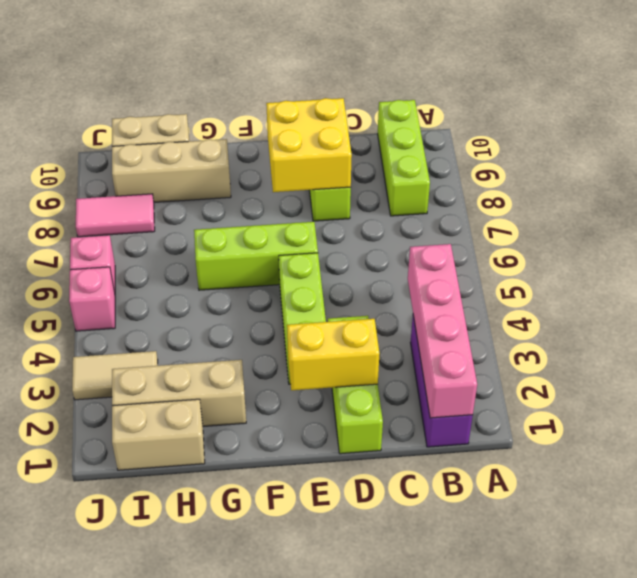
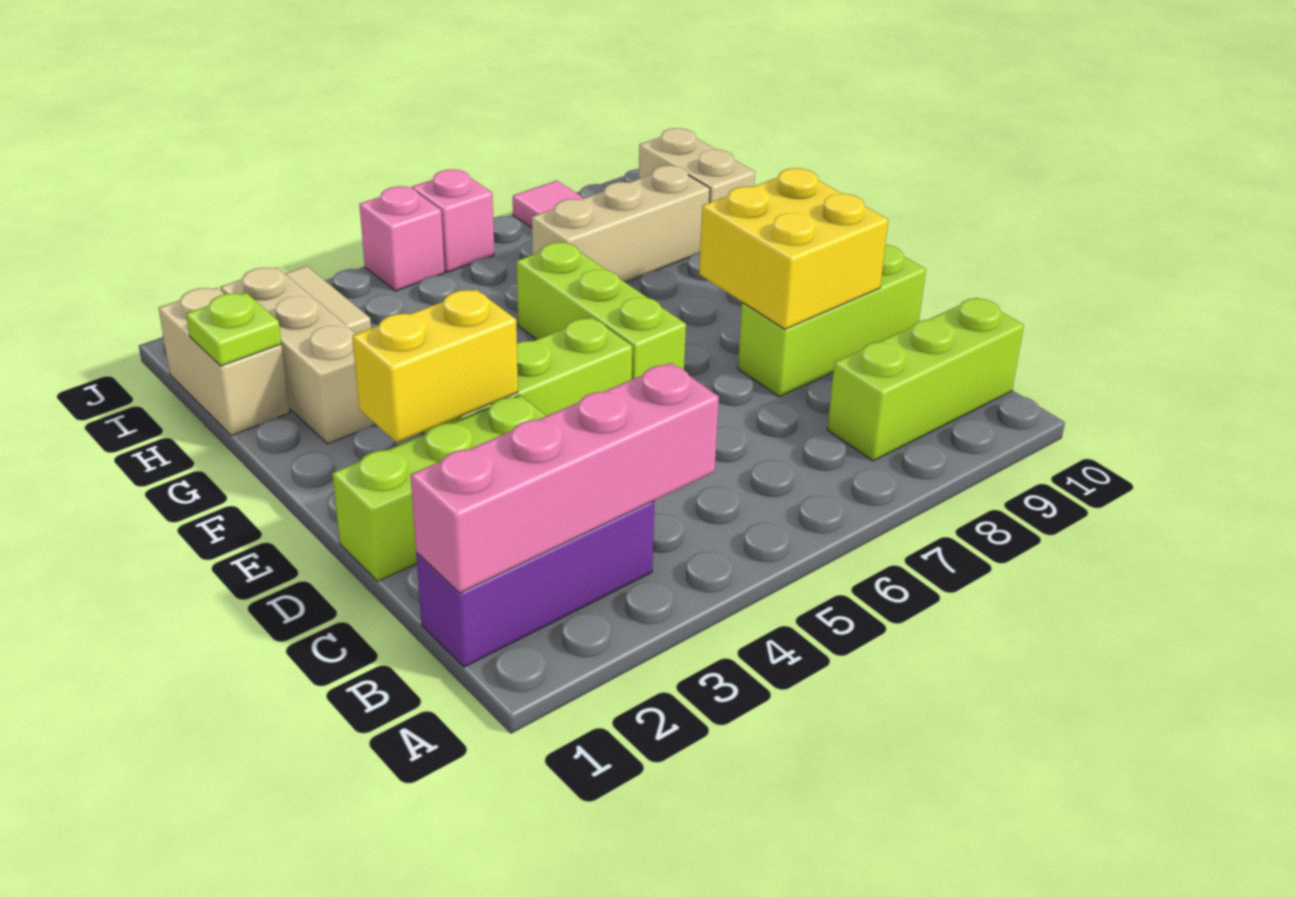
yellow brick D2:E2 level 2 -> yellow brick E2:E3 level 2
tan brick G9:I9 level 1 -> tan brick H7:H9 level 1
none -> lime plate H1 level 2

